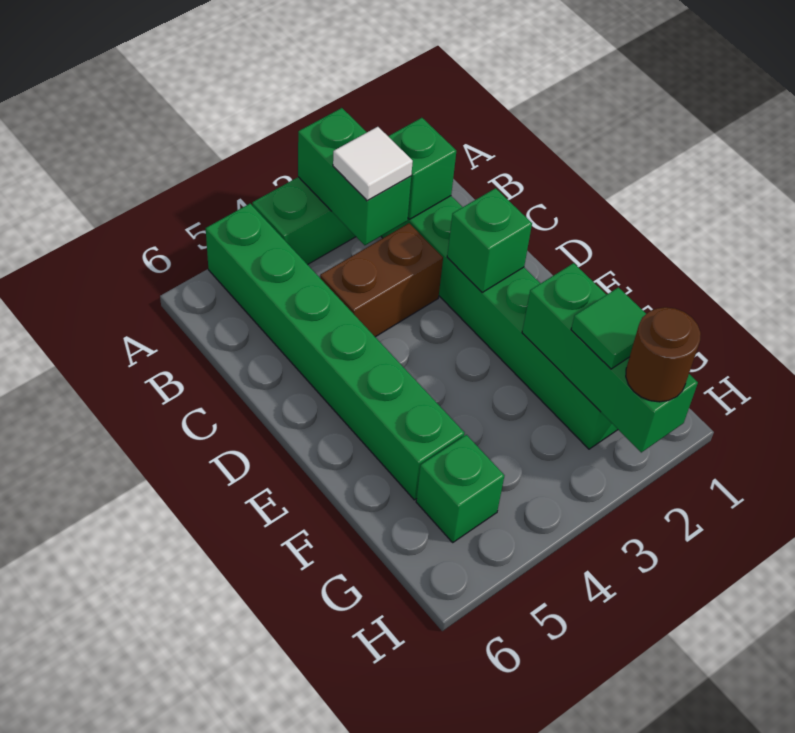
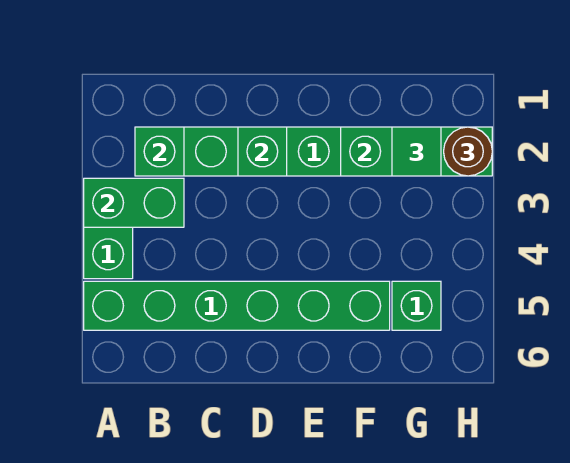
white tile B3 level 3 -> none
brown brick C3:C4 level 1 -> none

